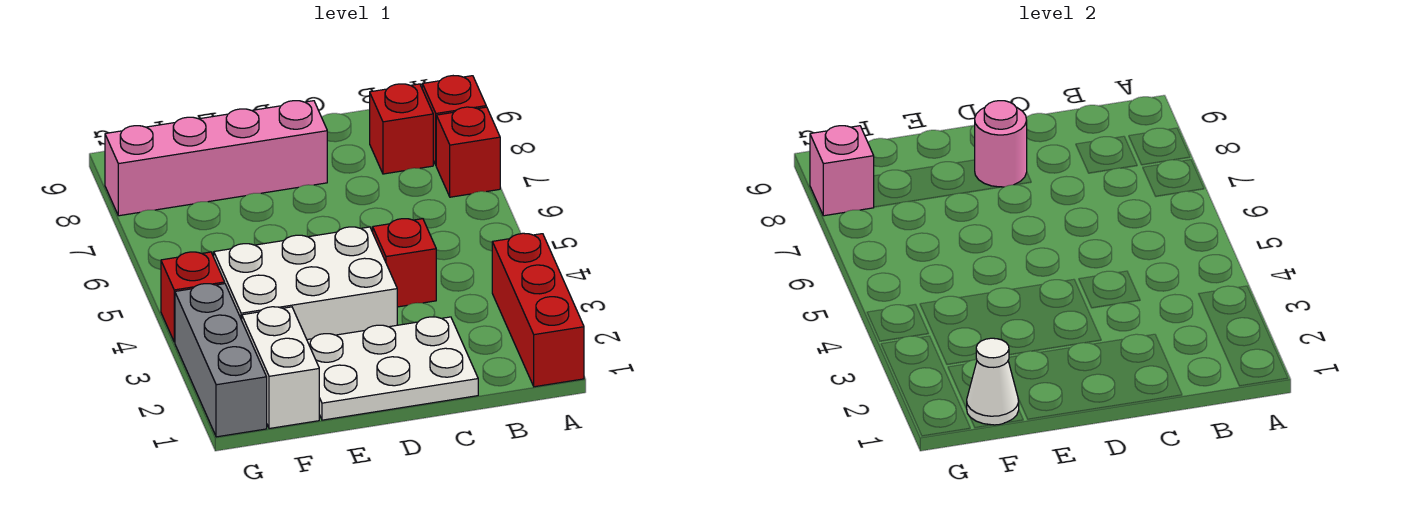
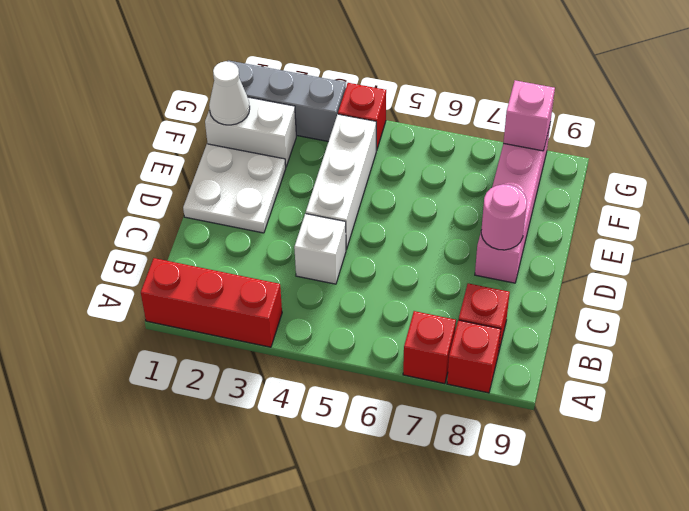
white plate C1:E2 level 1 -> white plate D1:E2 level 1
red brick C4 level 1 -> white brick C4 level 1
white brick D3:F4 level 1 -> white brick D4:F4 level 1

